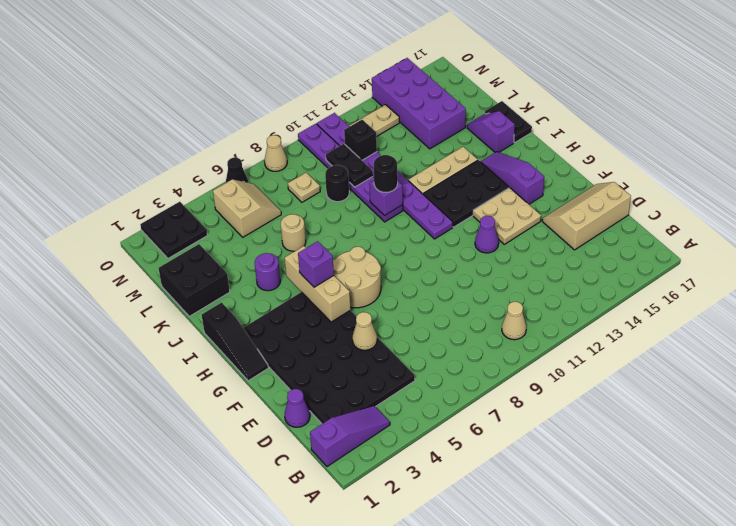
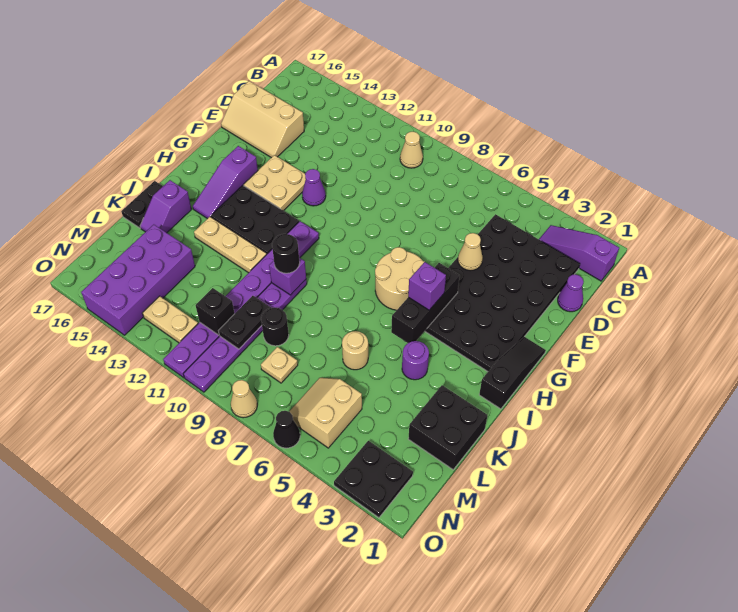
tan brick G5:I5 level 2 -> black brick G5:I5 level 2

